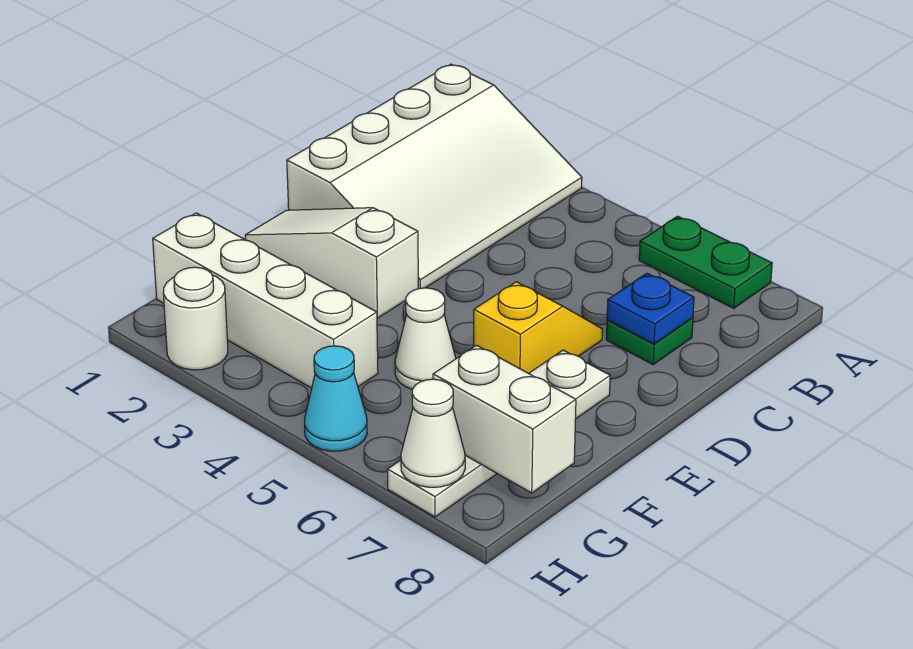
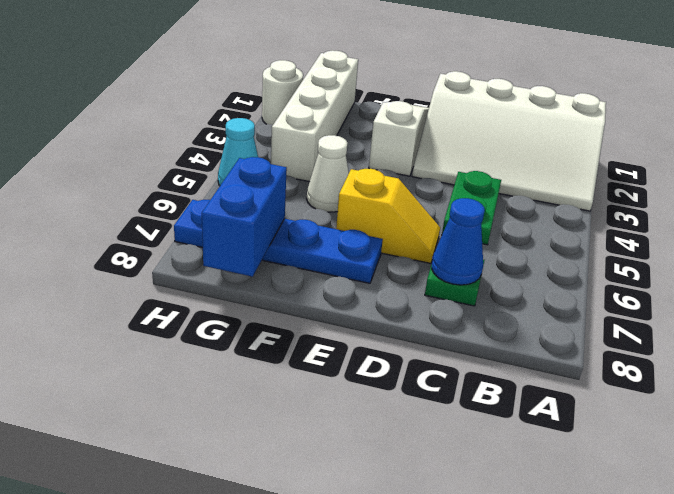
green plate A6:A7 level 1 -> green plate C4:C5 level 1
blue plate C7 level 2 -> blue cone C7 level 2
white plate E7:H7 level 1 -> blue plate E7:H7 level 1
white brick G7:G8 level 2 -> blue brick G7:G8 level 2
white cone H7 level 2 -> none

